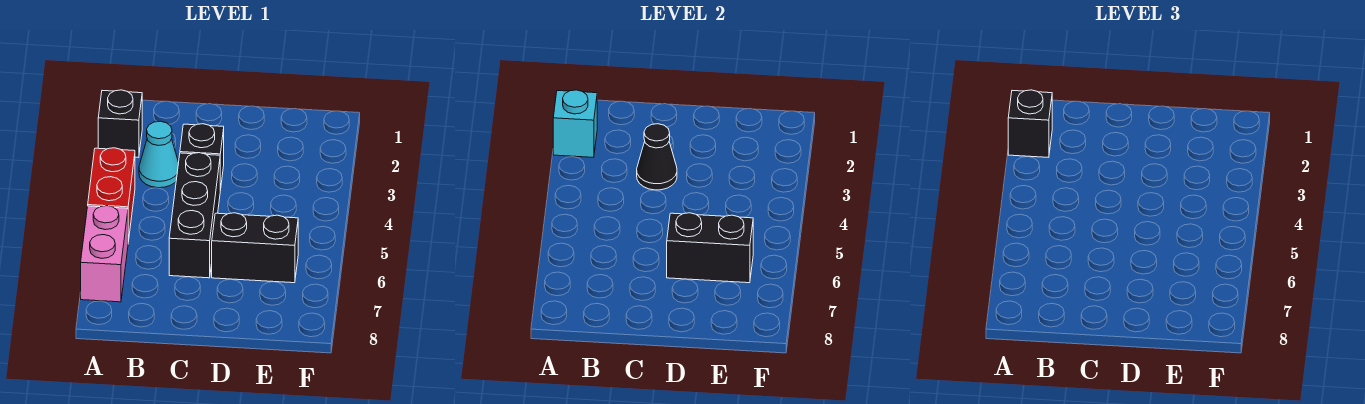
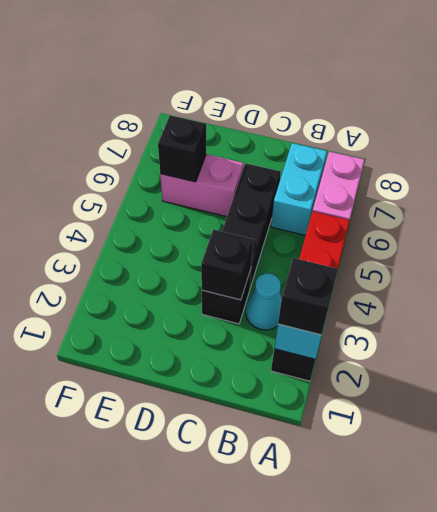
none -> cyan brick B6:B7 level 1
black cone C3 level 2 -> black brick C3 level 2
black brick D6:E6 level 1 -> pink brick D6:E6 level 1
black brick D6:E6 level 2 -> black brick E6 level 2

